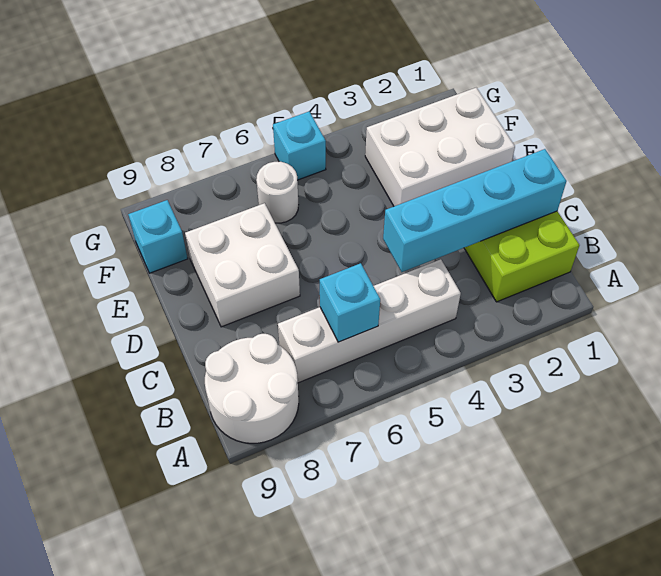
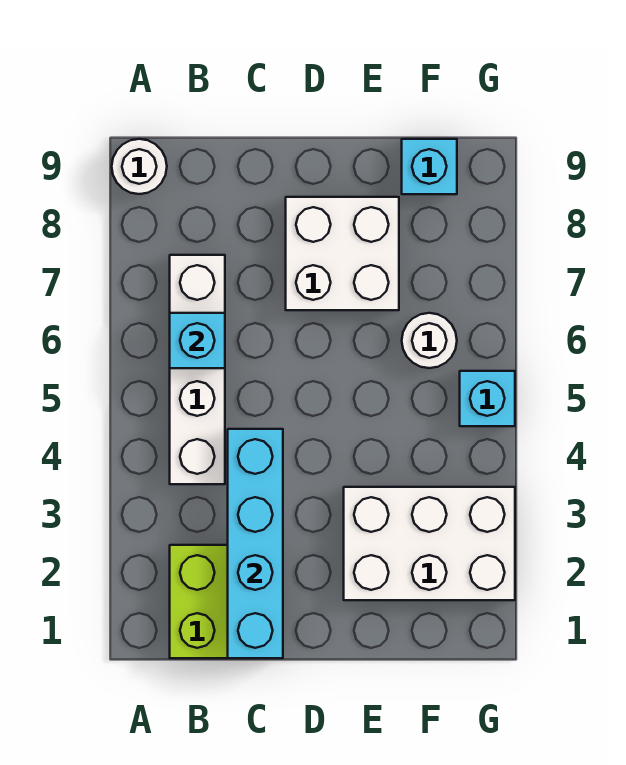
white round brick A8:B9 level 1 -> white round brick A9 level 1
white brick E1:F3 level 1 -> white brick E2:G3 level 1

